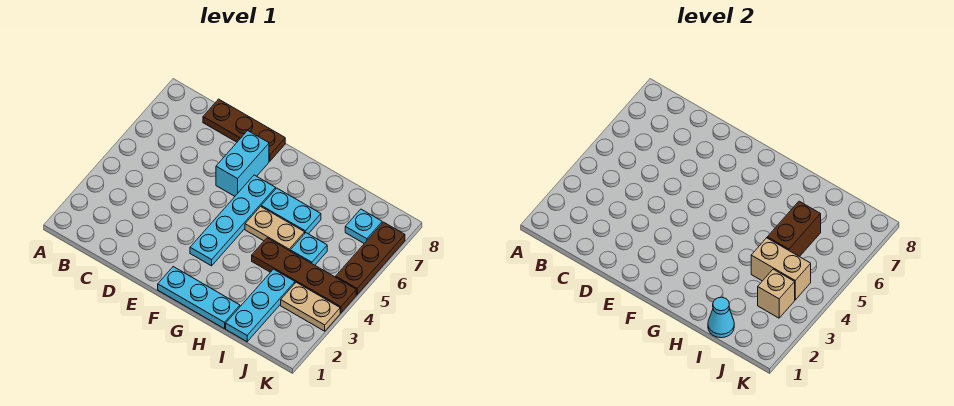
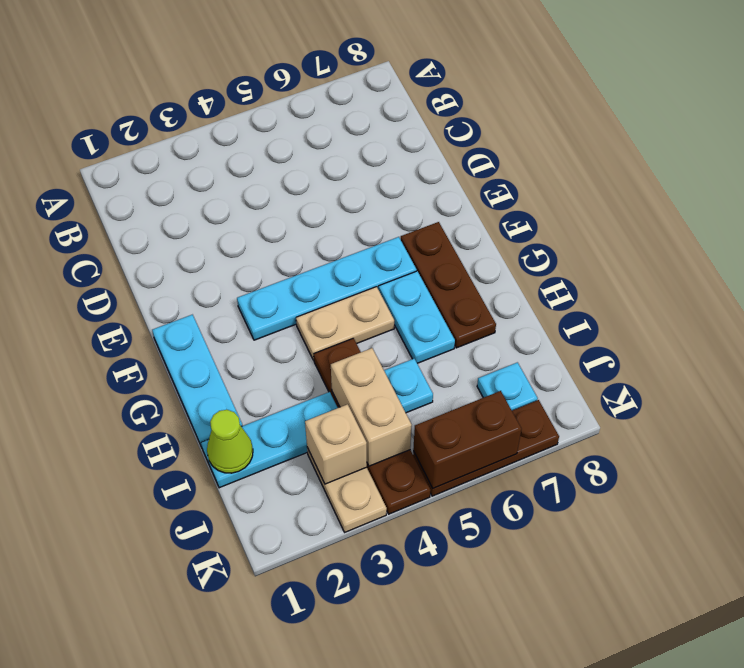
brown plate C8:E8 level 1 -> brown plate F7:H7 level 1
cyan brick E6:E7 level 1 -> none
tan plate G5:H5 level 1 -> tan plate G4:G5 level 1
cyan cone I1 level 2 -> lime cone I1 level 2
brown brick I5:I6 level 2 -> brown brick K5:K6 level 2

